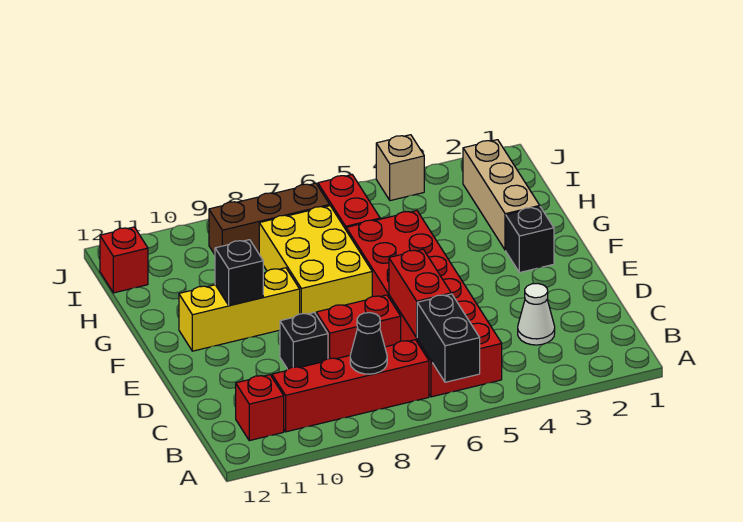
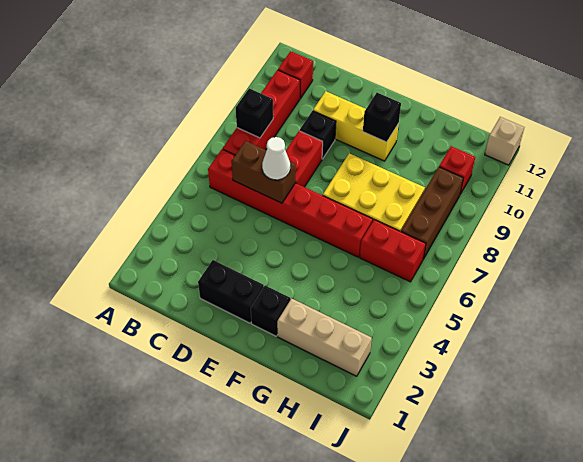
black brick A6:B6 level 2 -> black brick D2:E2 level 1
red brick B5:G6 level 1 -> red brick B6:G6 level 1
black cone B8 level 2 -> black brick B8 level 2
white cone C3 level 1 -> white cone D6 level 3
red brick C6:D6 level 2 -> brown brick C6:D6 level 2
yellow brick F9:F11 level 1 -> yellow brick D10:F10 level 1
red brick I12 level 1 -> red brick I10 level 1
tan brick J4 level 1 -> tan brick J12 level 1

